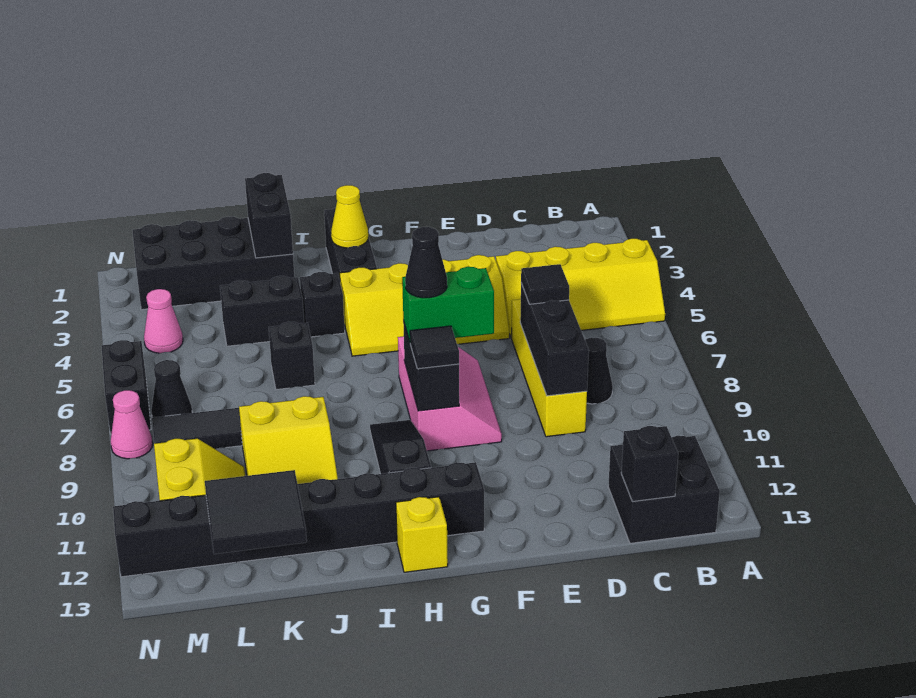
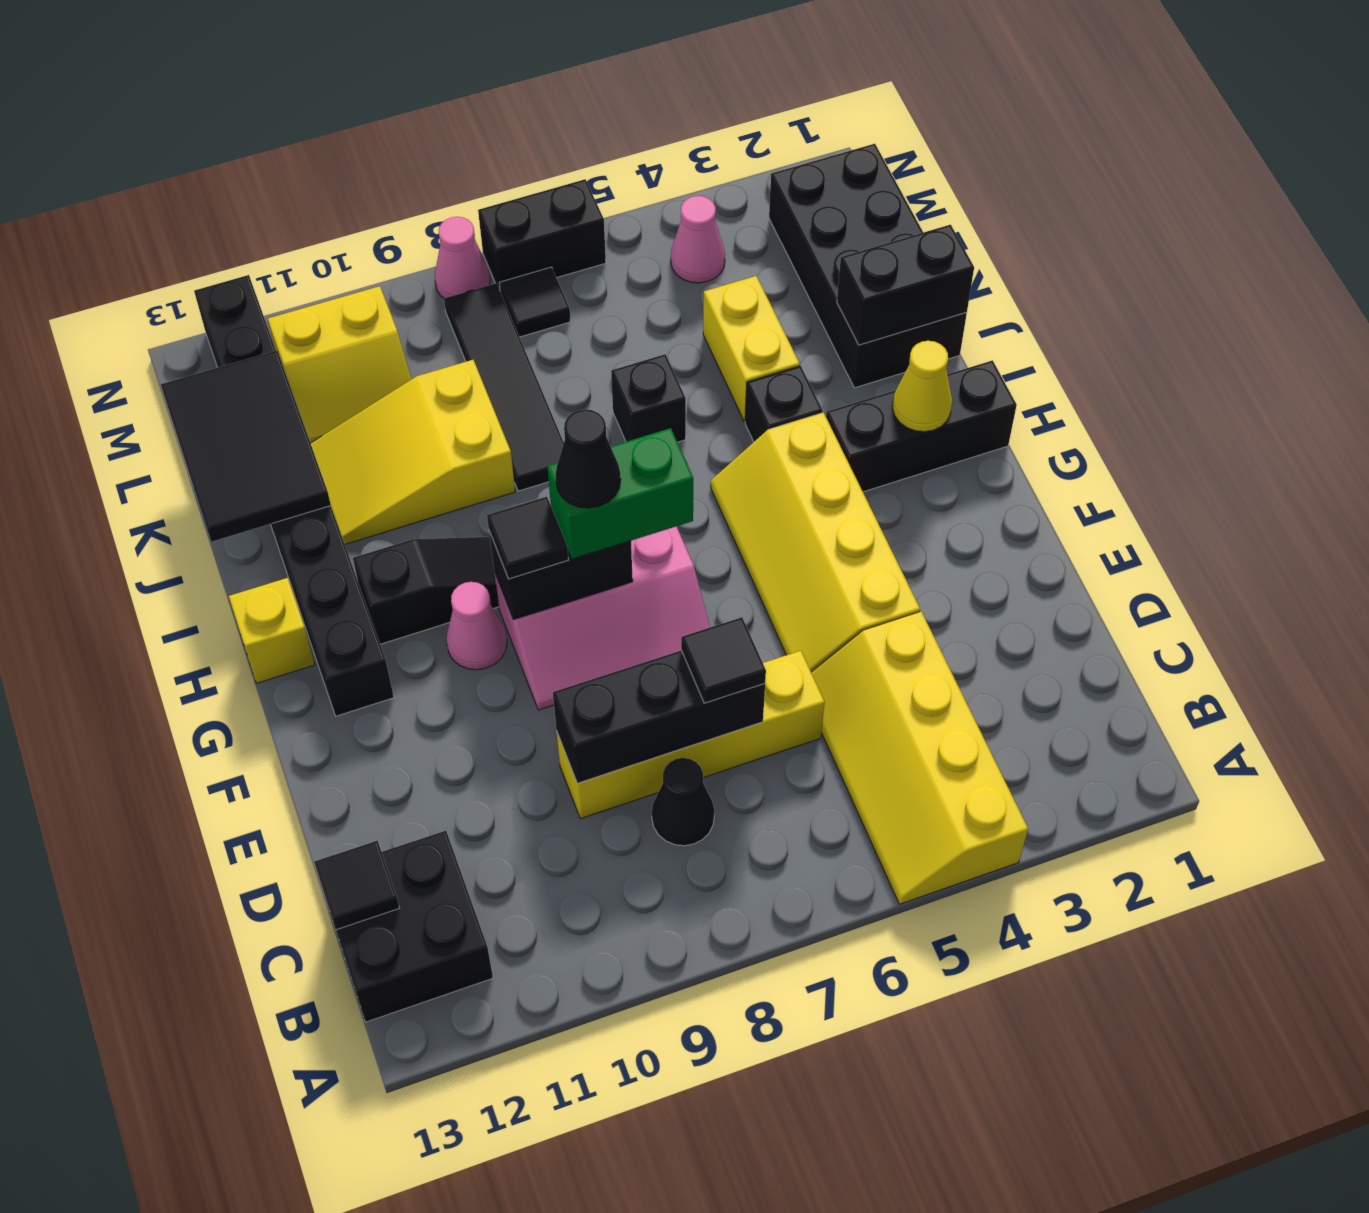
black brick C13 level 2 -> black tile C13 level 2
green brick F8:G8 level 3 -> green brick G7:G8 level 3
none -> pink cone G10 level 1
black brick J4:K4 level 1 -> yellow brick J4:K4 level 1
black tile K12:L13 level 2 -> black tile J12:L13 level 2
black cone M7 level 1 -> black tile M7 level 1

